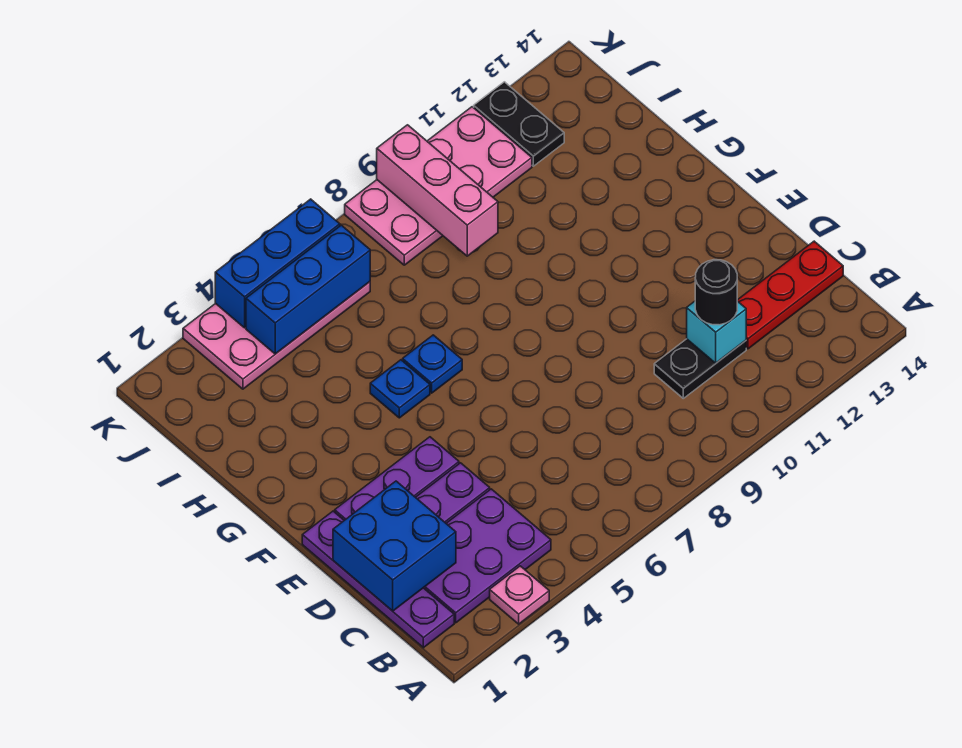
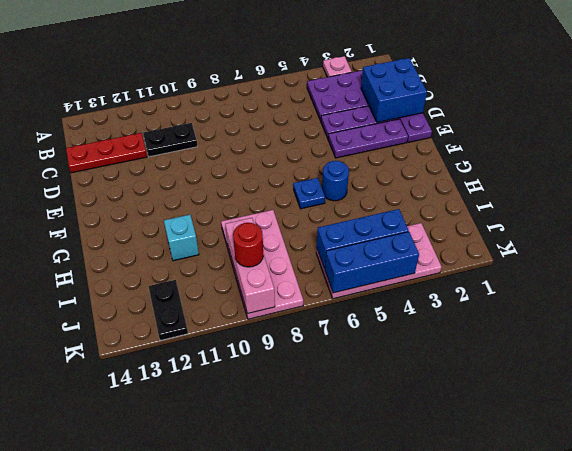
cyan brick C11 level 2 -> cyan brick H11 level 1
black round brick C11 level 3 -> none
blue plate G5 level 1 -> blue round brick G5 level 1
pink plate J8:K11 level 1 -> pink plate H8:K9 level 1
none -> red round brick J9 level 3

